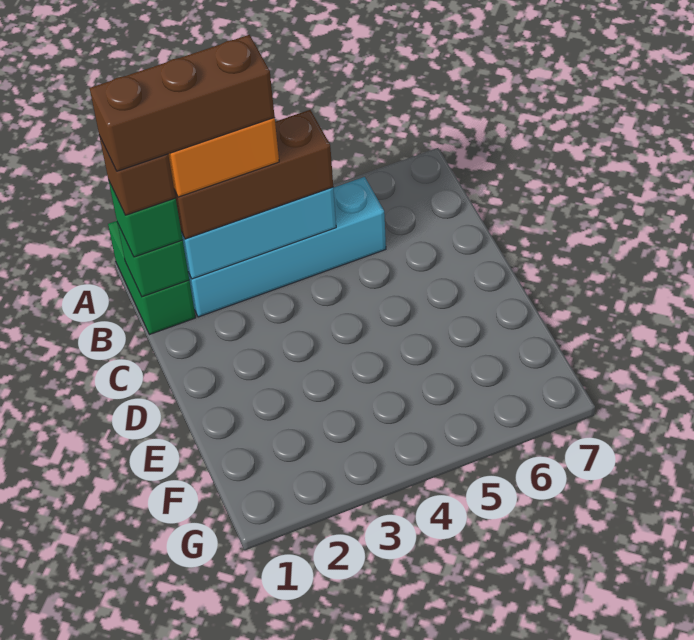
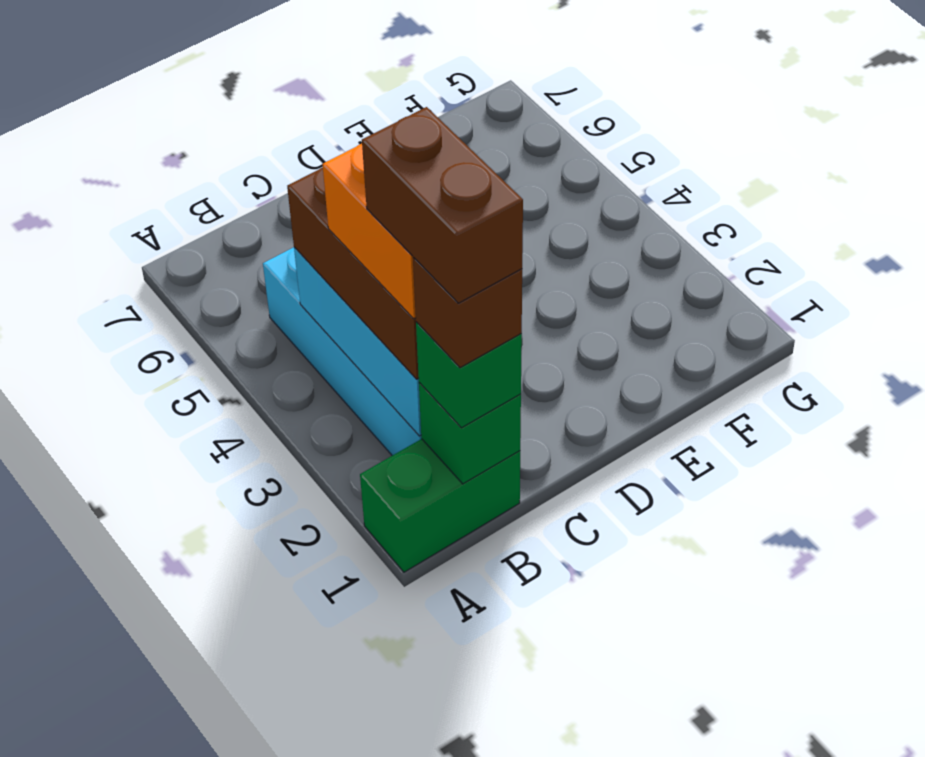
brown brick B1:B3 level 5 -> brown brick B1:B2 level 5

